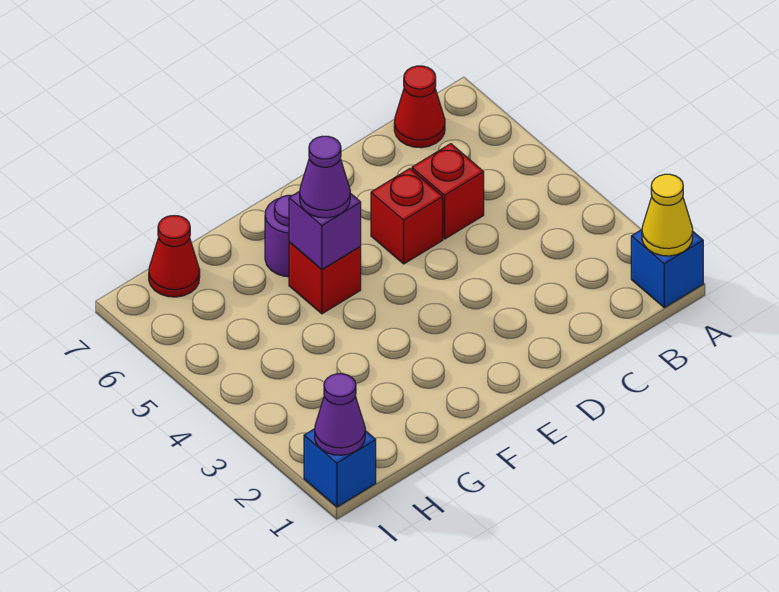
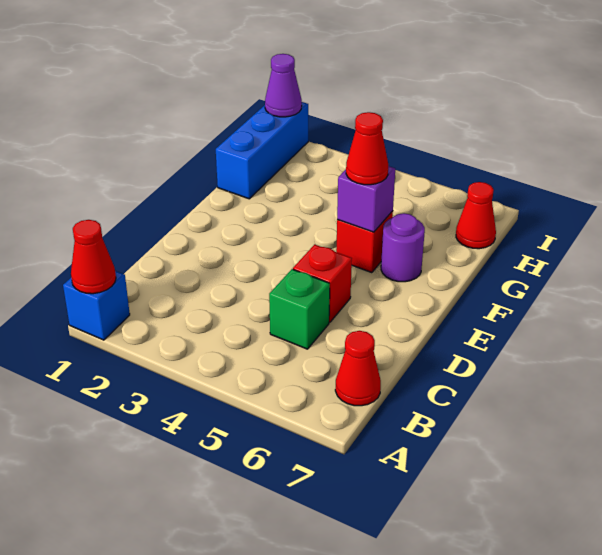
yellow cone A1 level 2 -> red cone A1 level 2
red brick C5 level 1 -> green brick C5 level 1
purple cone F5 level 3 -> red cone F5 level 3
blue brick I1 level 1 -> blue brick G1:I1 level 1

